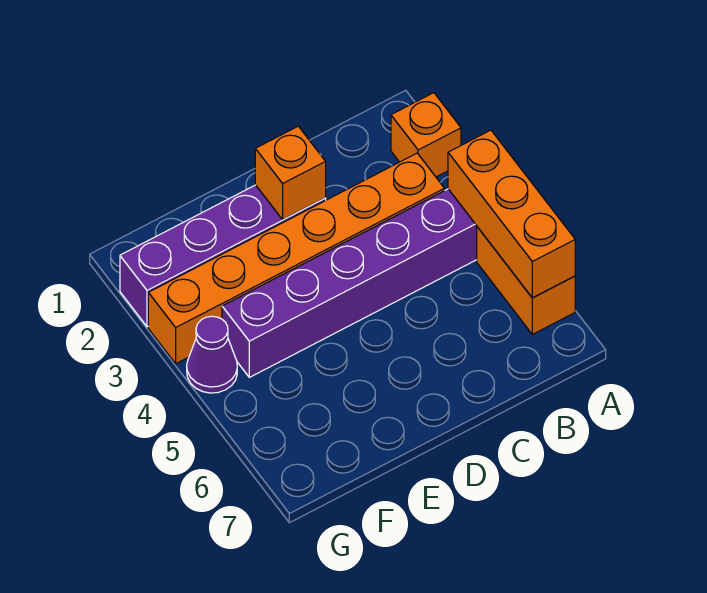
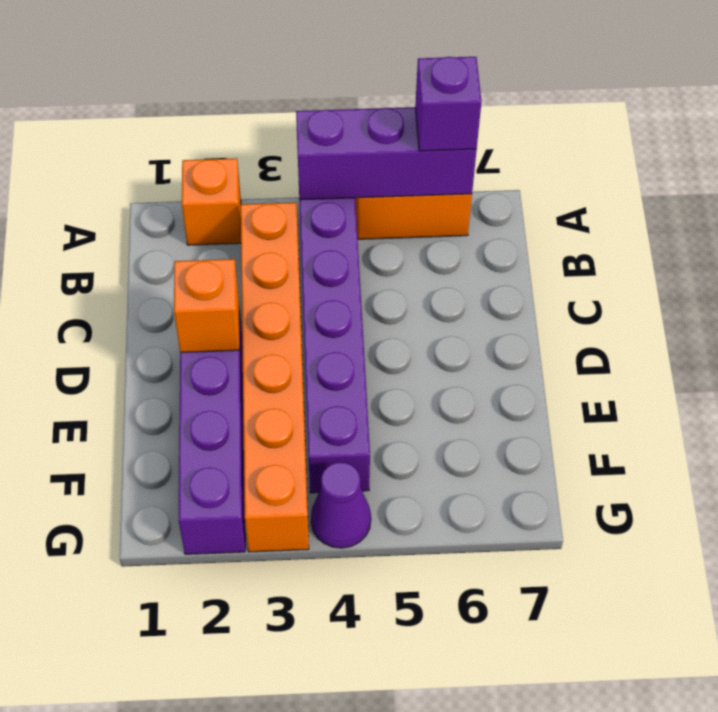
orange brick A4:A6 level 2 -> purple brick A4:A6 level 2
none -> purple brick A6 level 3

